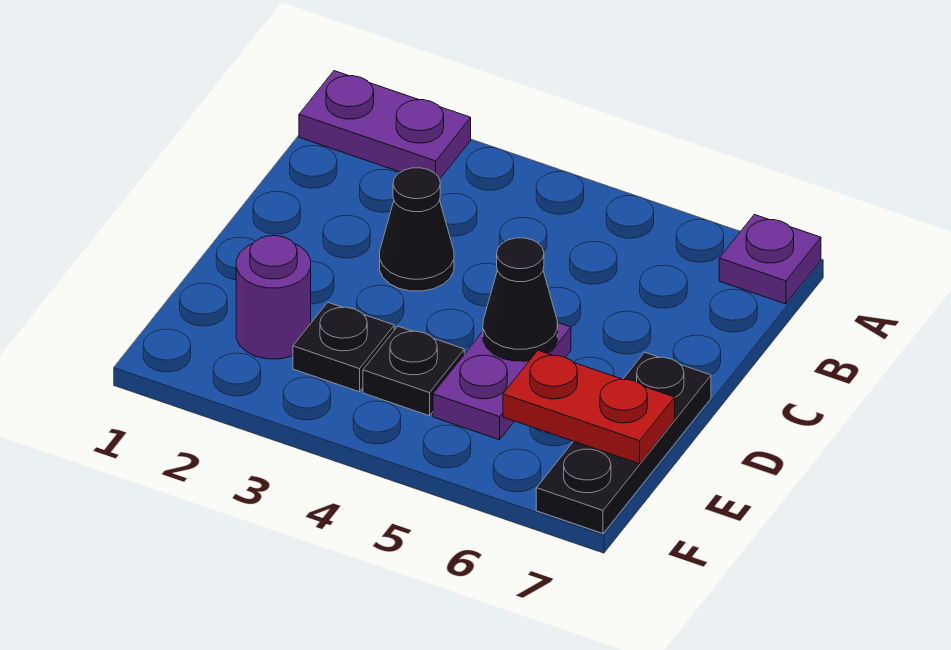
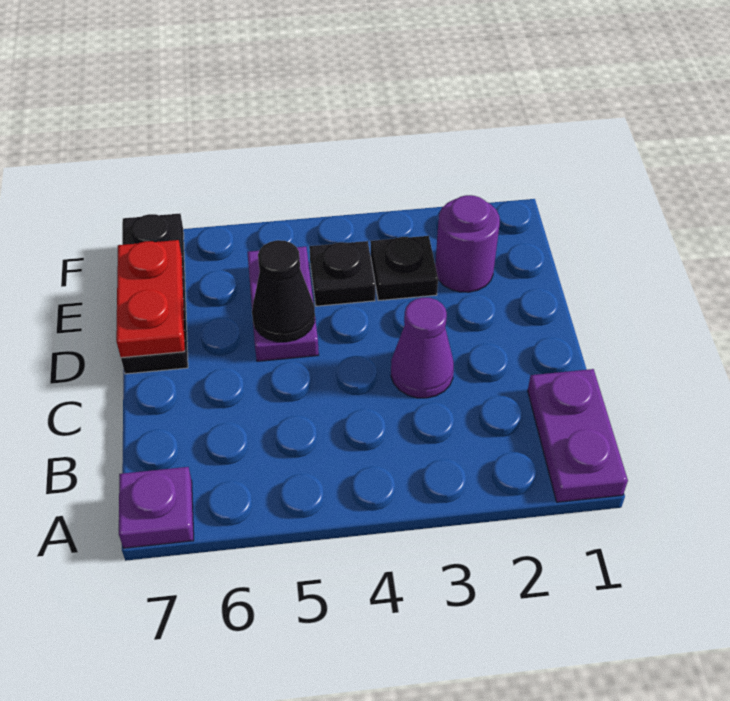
purple plate A1:A2 level 1 -> purple plate A1:B1 level 1
black cone C3 level 1 -> purple cone C3 level 1
red plate E6:E7 level 2 -> red plate D7:E7 level 2

